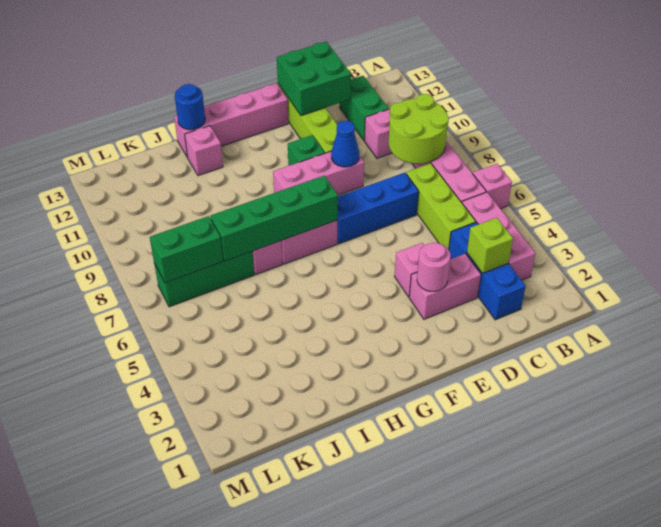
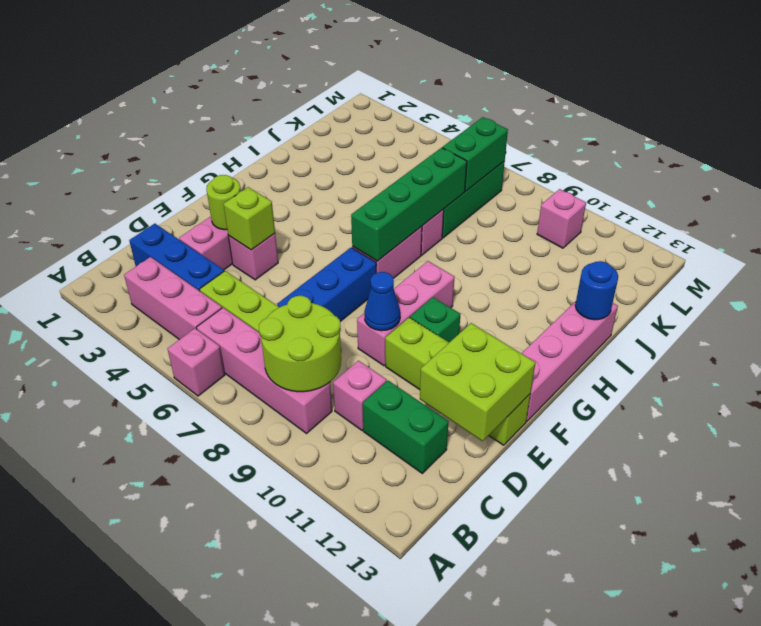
lime brick C3 level 2 -> lime brick E4 level 2
green brick D12:E13 level 2 -> lime brick D12:E13 level 2
pink round brick E3 level 2 -> lime round brick E3 level 2
pink brick I12 level 1 -> pink brick L10 level 1

